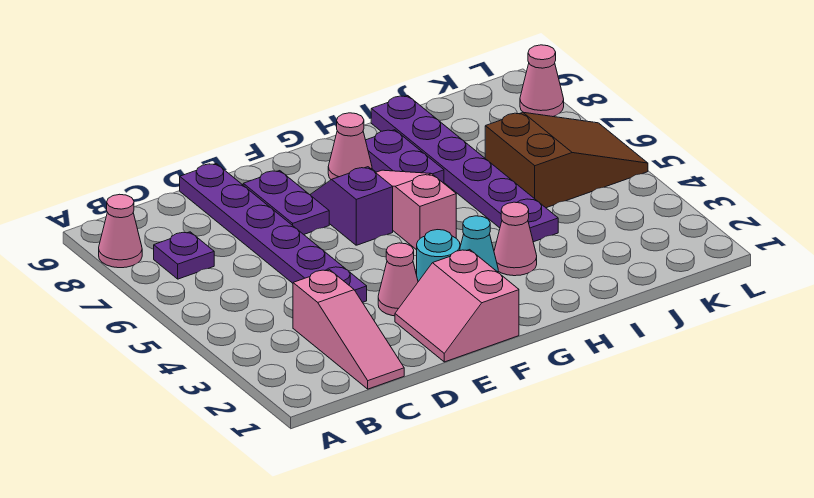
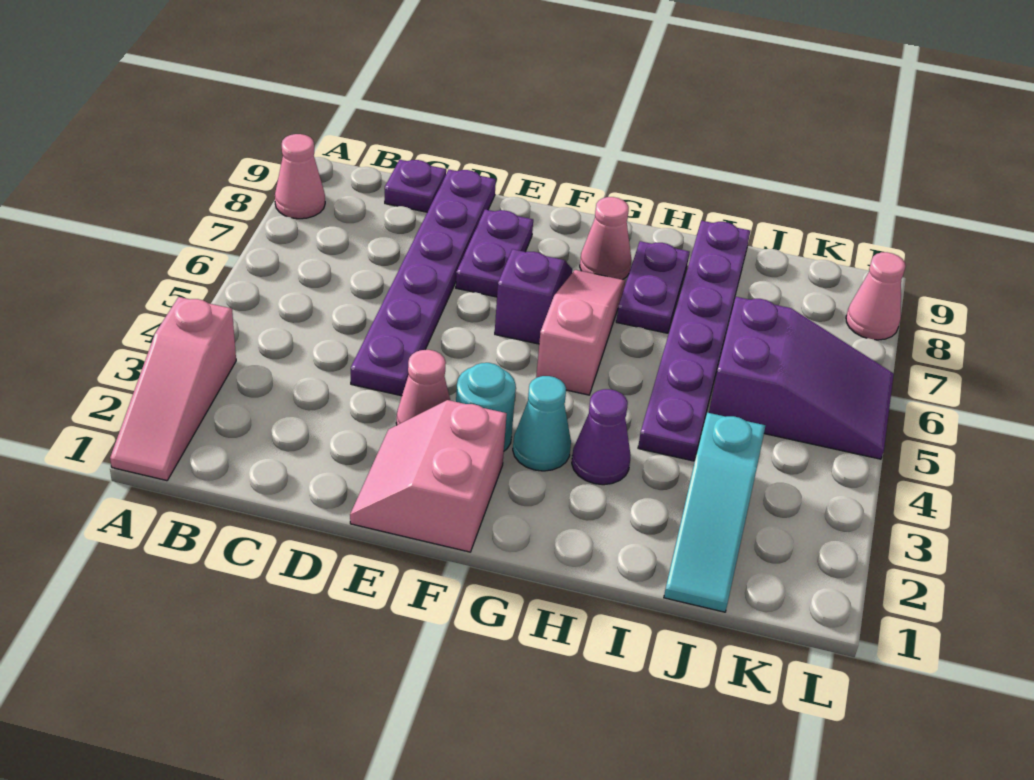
purple plate B7 level 1 -> purple plate C9 level 1
pink slope C1:C3 level 1 top 3 -> pink slope A1:A3 level 1 top 3
pink cone H3 level 1 -> purple cone H3 level 1
none -> cyan slope J1:J3 level 1 top 3
brown slope J5:L6 level 1 top J -> purple slope J5:L6 level 1 top J

